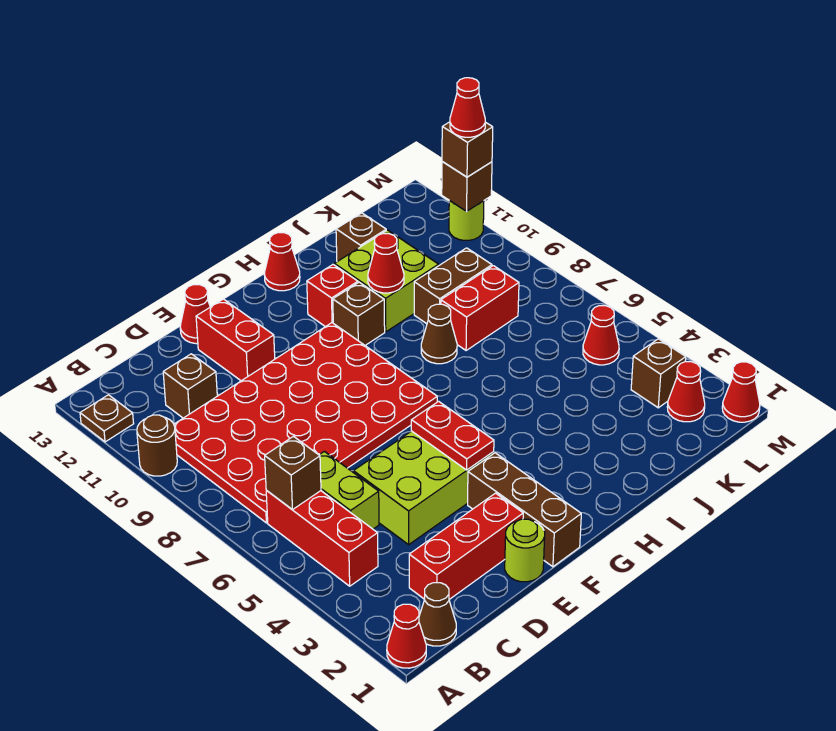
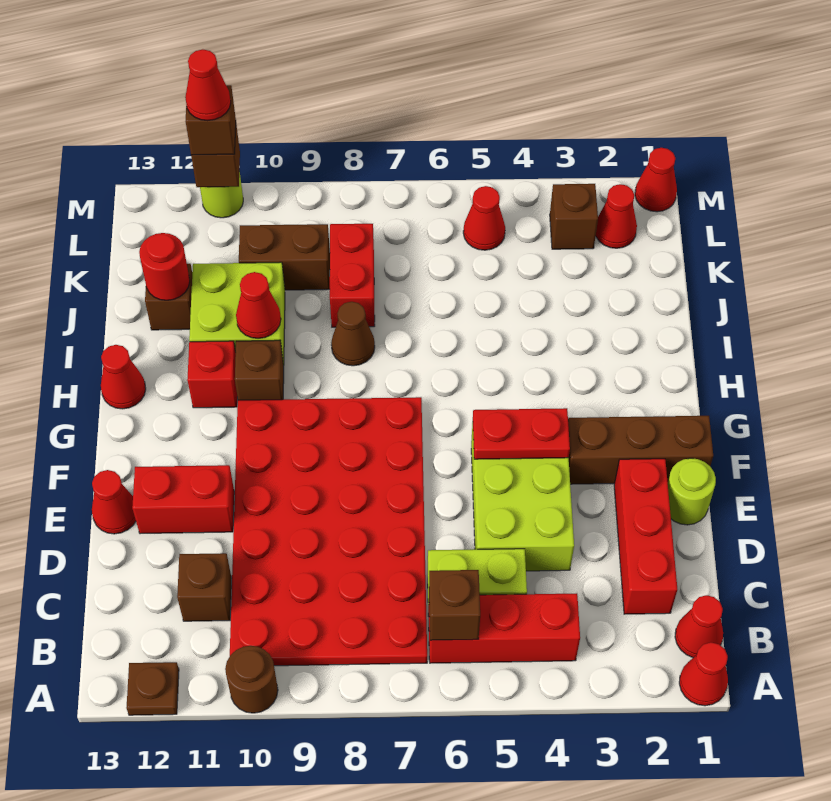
brown cone B1 level 1 -> red cone B1 level 1
brown brick J9:K9 level 1 -> brown brick K9:K10 level 1
none -> red round brick J12 level 2

